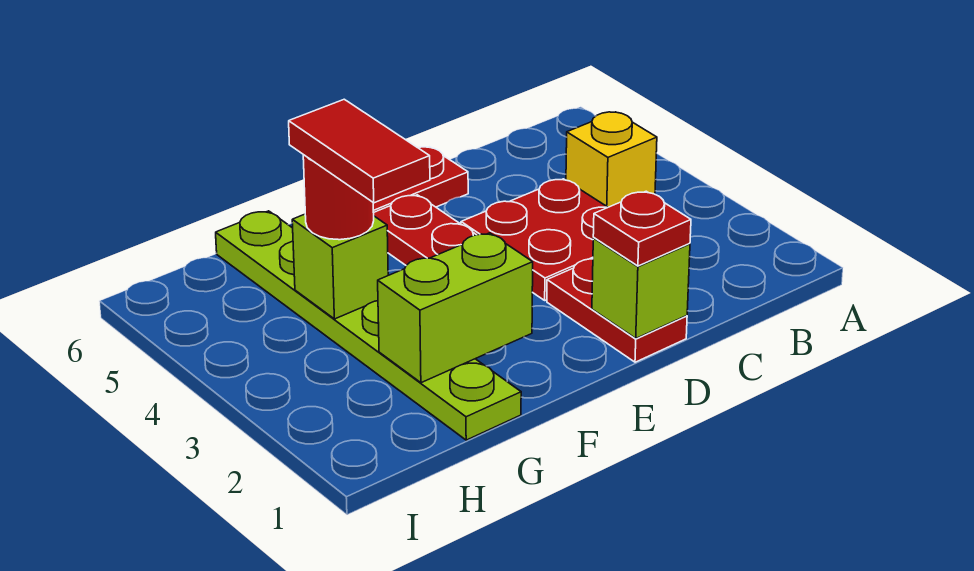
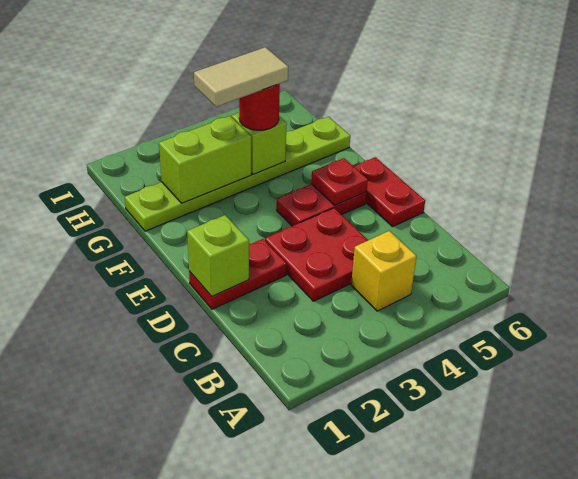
red plate D1 level 3 -> red plate E5 level 2
lime brick F2:G2 level 2 -> lime brick G2:G3 level 2
red tile G3:G4 level 4 -> tan tile G3:G4 level 4

